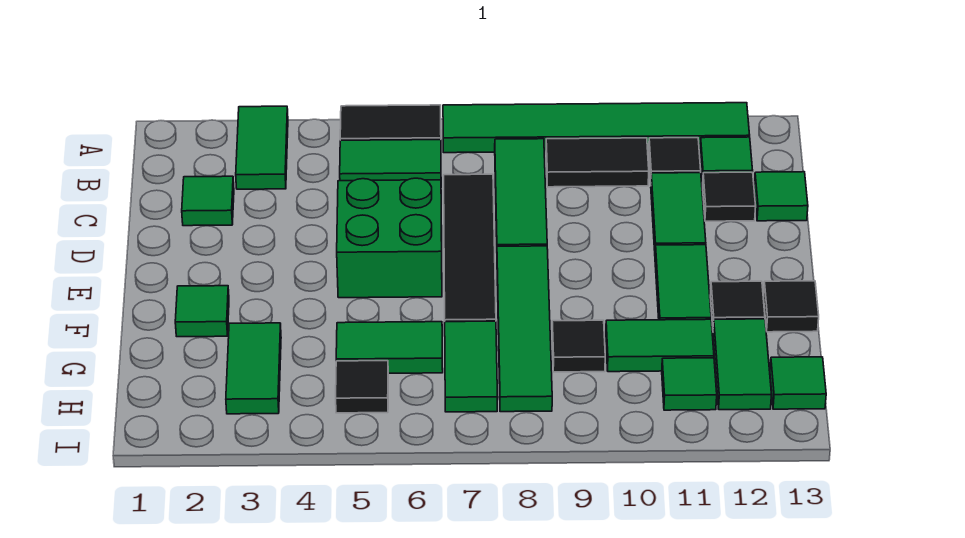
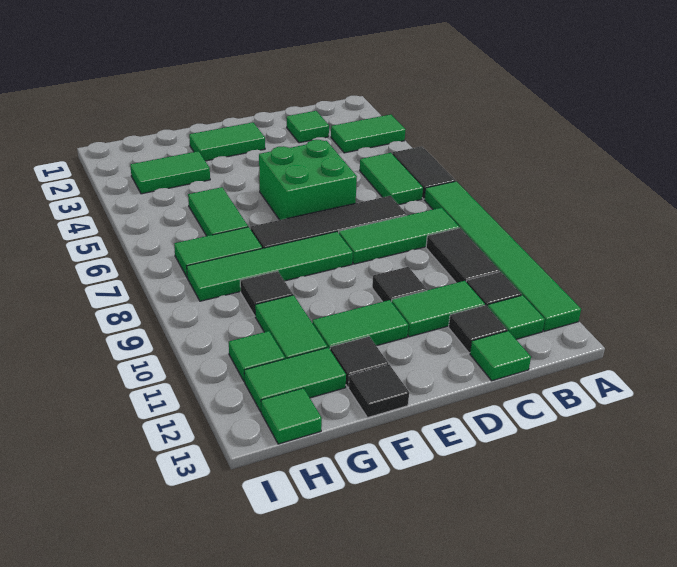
green tile F2 level 1 -> green tile E2:F2 level 1
black tile H5 level 1 -> black tile D10 level 1

